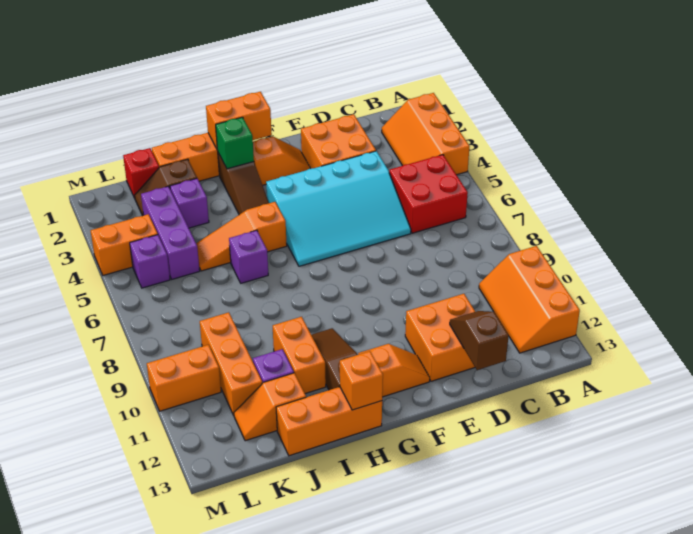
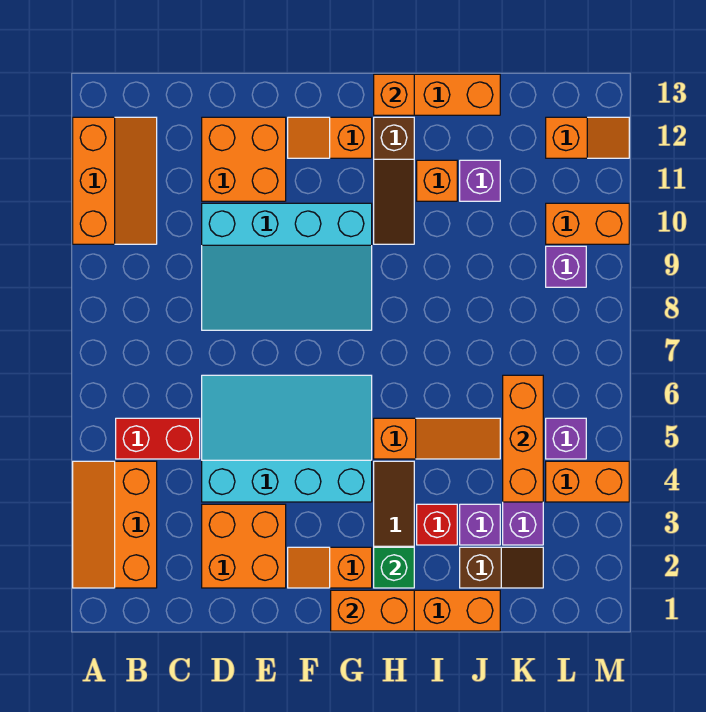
orange slope A2:B4 level 1 top A -> orange slope A2:B4 level 1 top B
red brick B5:C6 level 1 -> red brick B5:C5 level 1
none -> cyan slope D8:G10 level 1 top 10
brown slope D12:D13 level 2 top 13 -> none
purple brick I6 level 1 -> purple brick L9 level 1
orange brick I10:I11 level 1 -> orange brick I11 level 1
orange slope J12:K12 level 1 top J -> orange slope L12:M12 level 1 top L
red brick K1 level 1 -> red brick I3 level 1
orange brick K9:K11 level 1 -> orange brick K4:K6 level 2

